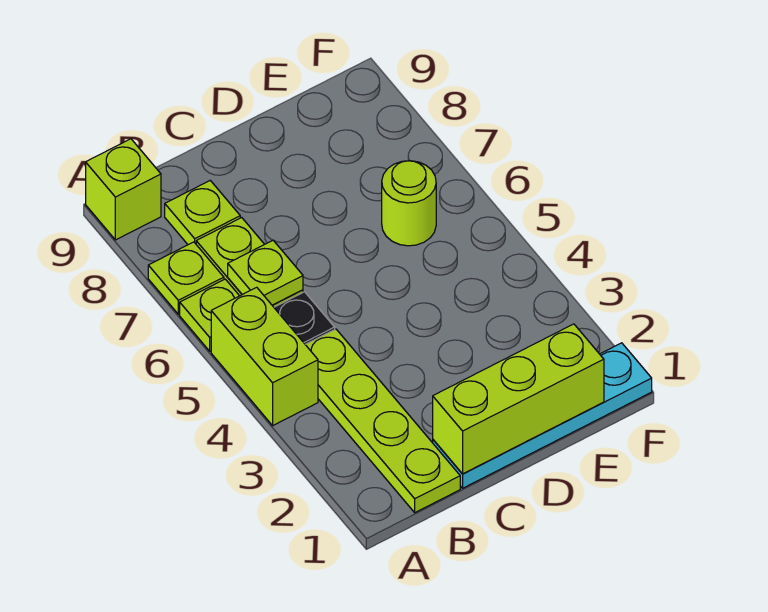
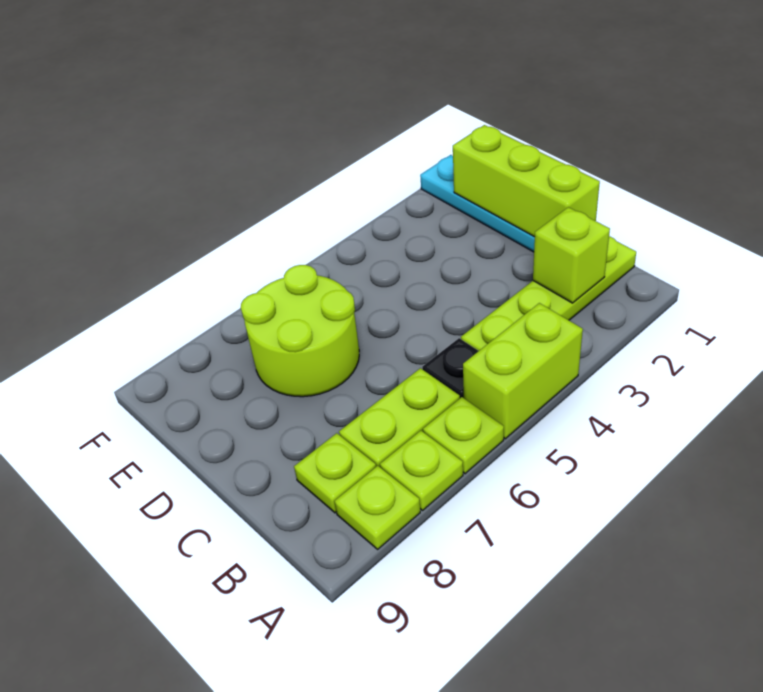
lime brick A9 level 1 -> lime brick B2 level 2
lime plate B6 level 2 -> lime plate A8 level 1
lime round brick E6 level 1 -> lime round brick D6:E7 level 1

